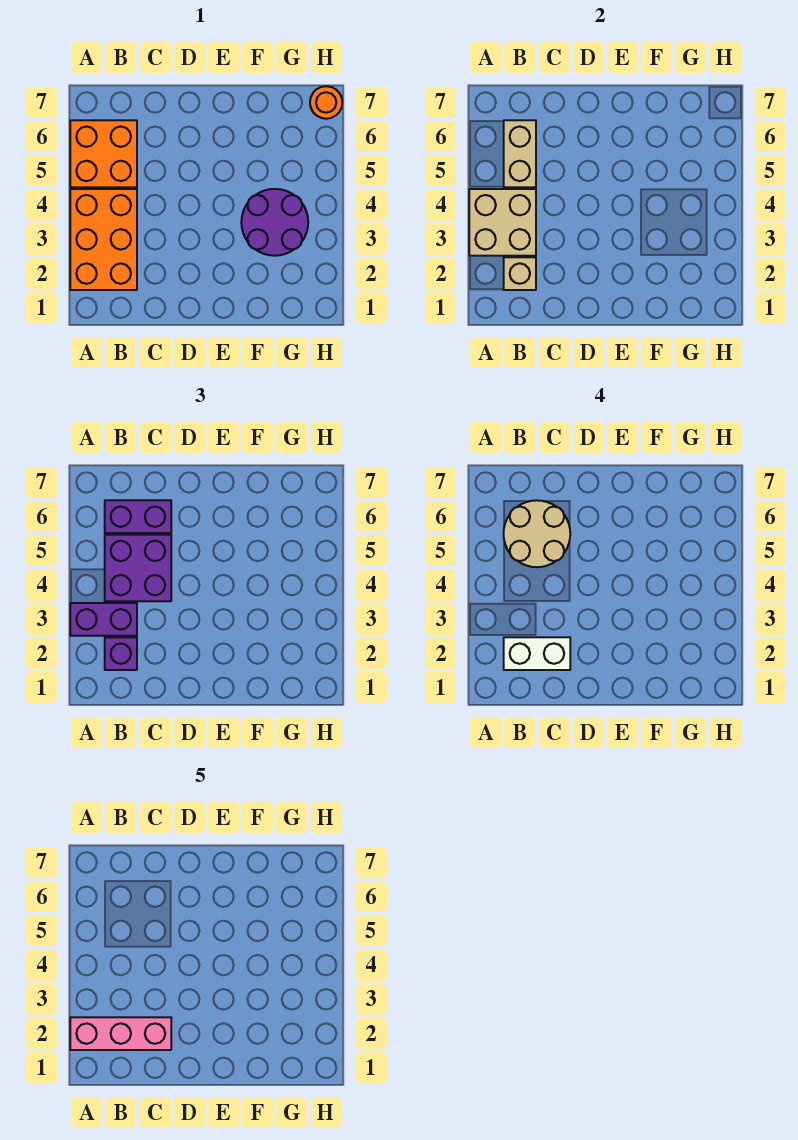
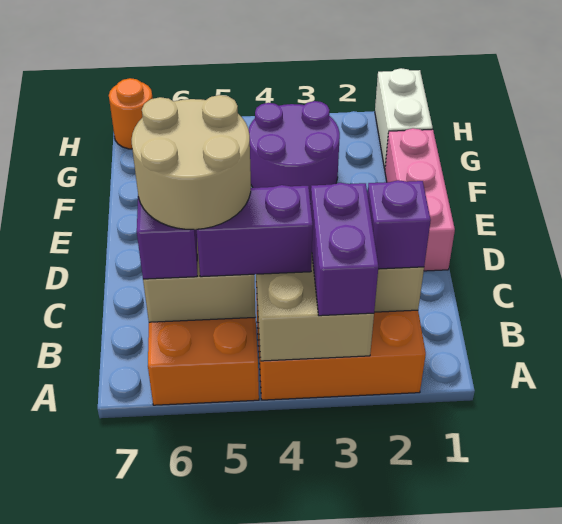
pink brick A2:C2 level 5 -> pink brick D1:F1 level 1
white brick B2:C2 level 4 -> white brick G1:H1 level 1
purple brick B4:C5 level 3 -> purple brick B4:B5 level 3

